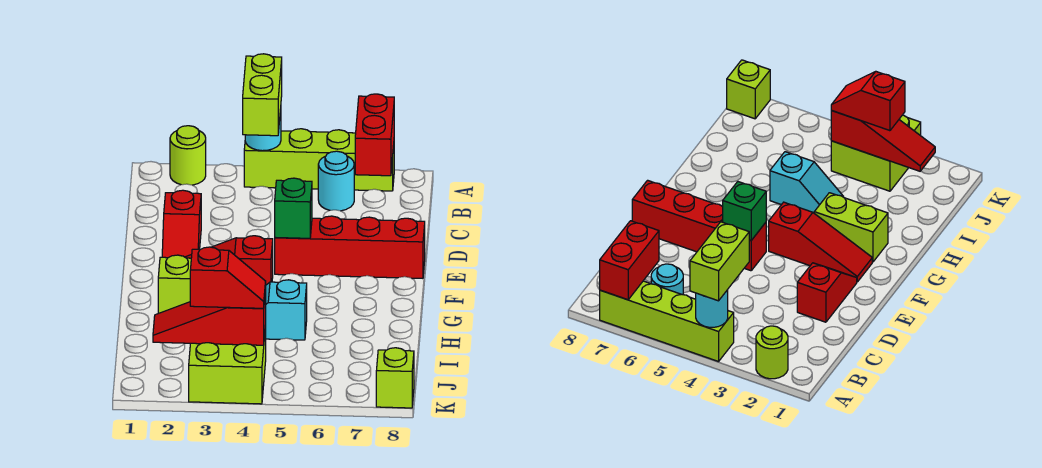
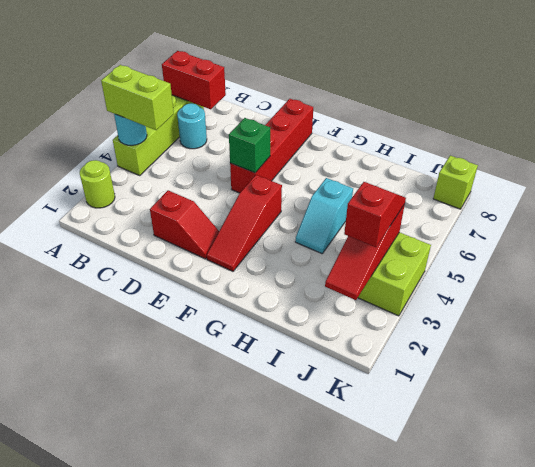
lime brick G2:G3 level 1 -> none

